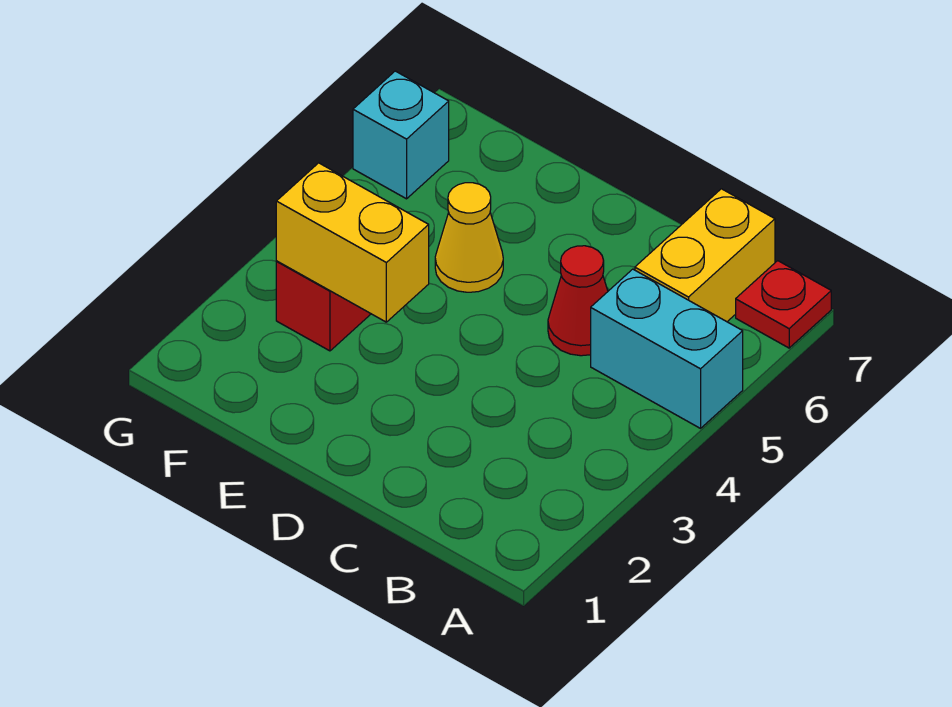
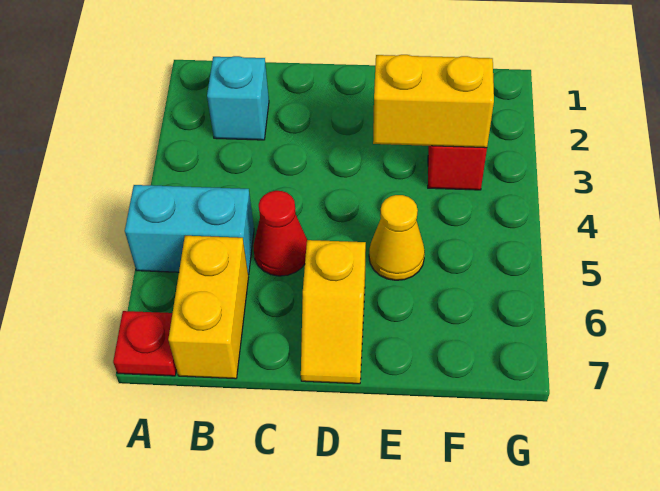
none -> yellow slope D6:D7 level 1 top 6
cyan brick G6 level 1 -> cyan brick B2 level 1

